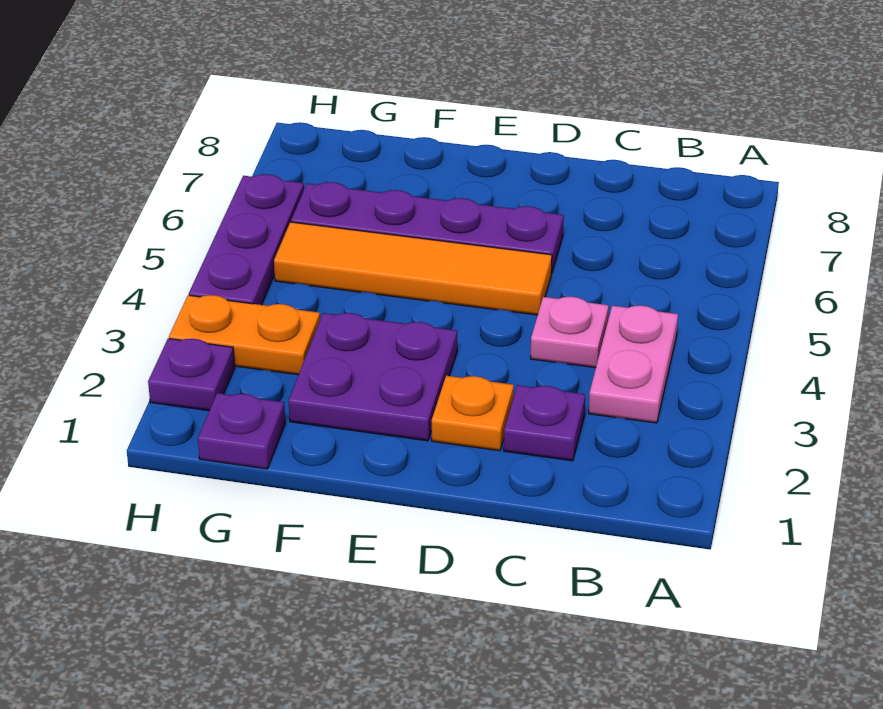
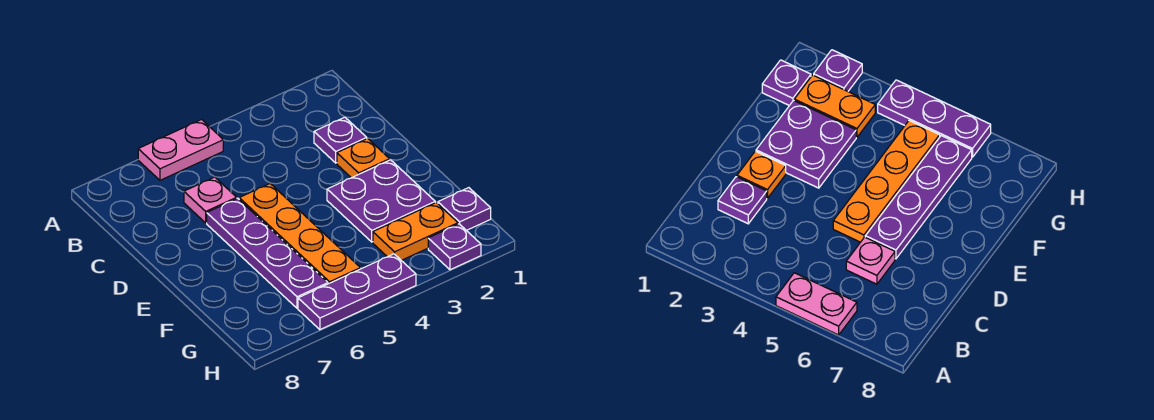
pink plate B3:B4 level 1 -> pink plate A5:A6 level 1
pink plate C4 level 1 -> pink plate C6 level 1
orange tile D5:G5 level 1 -> orange plate D5:G5 level 1
orange plate G3:H3 level 1 -> orange plate G2:G3 level 1

